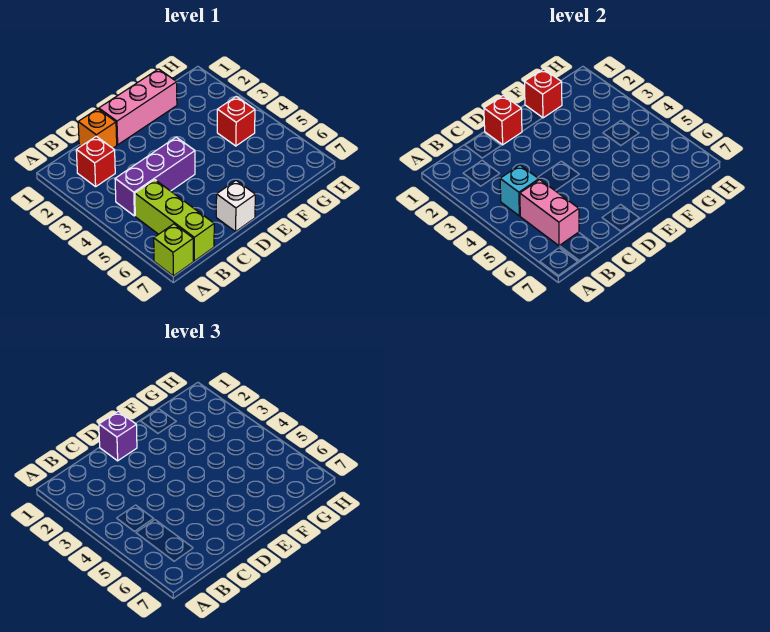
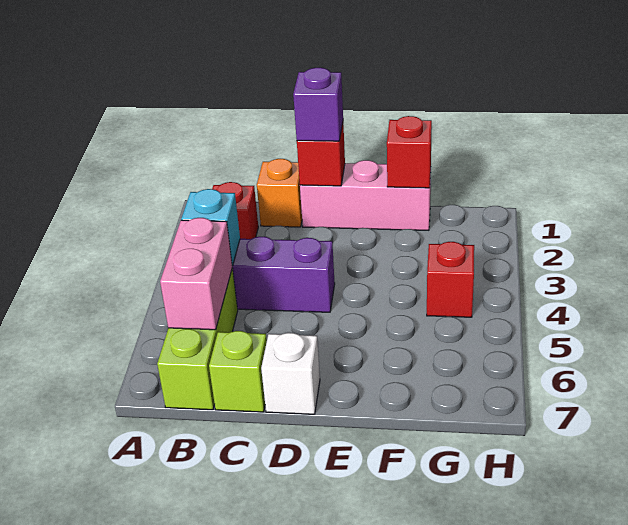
lime brick A7 level 1 -> lime brick C7 level 1

